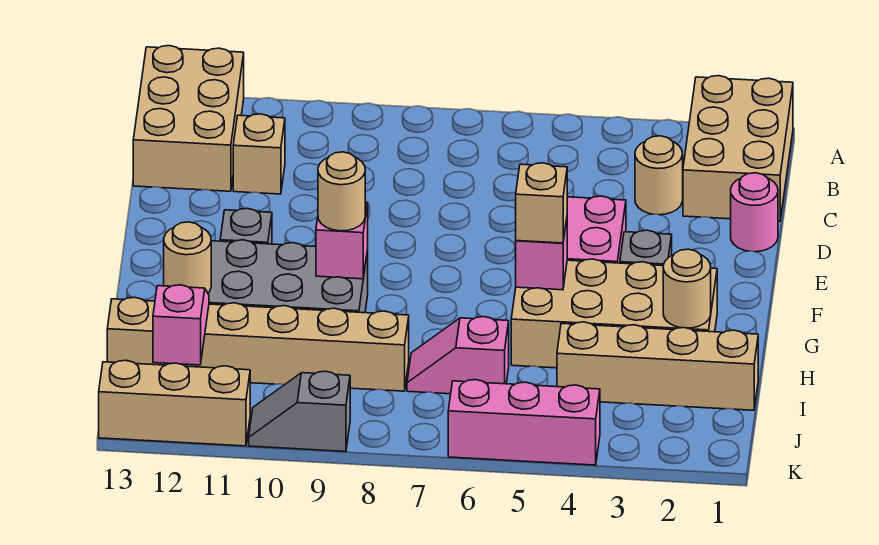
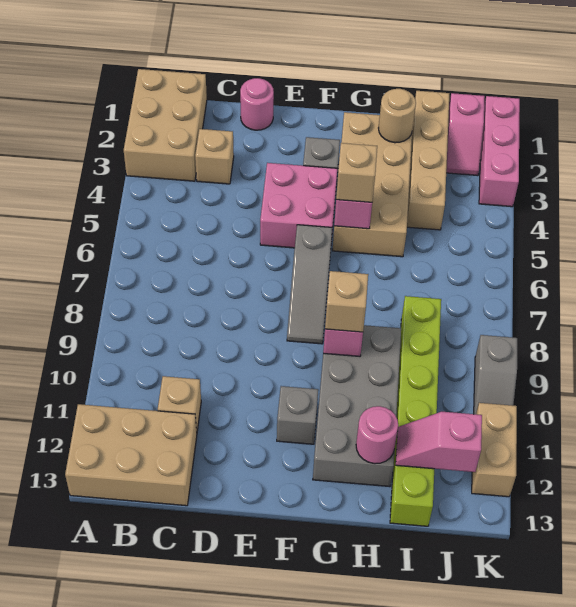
tan brick A1:C2 level 1 -> tan brick A1:B3 level 1
tan round brick C3 level 1 -> tan brick C3 level 1
none -> grey slope F6:F8 level 1 top 6
tan round brick G9 level 3 -> tan brick G9 level 3
tan round brick H12 level 2 -> pink round brick H12 level 2
pink slope I6:I7 level 1 top 6 -> pink slope J1:J2 level 1 top 1
tan brick I8:I13 level 1 -> lime brick I8:I13 level 1
pink brick K4:K6 level 1 -> pink brick K1:K3 level 1
tan brick K11:K13 level 1 -> tan brick K11:K12 level 1

